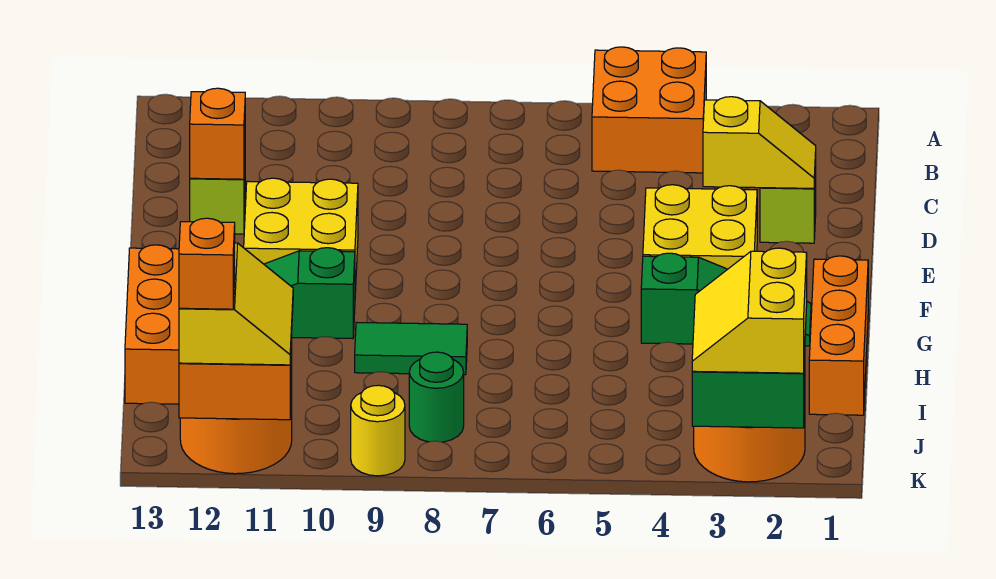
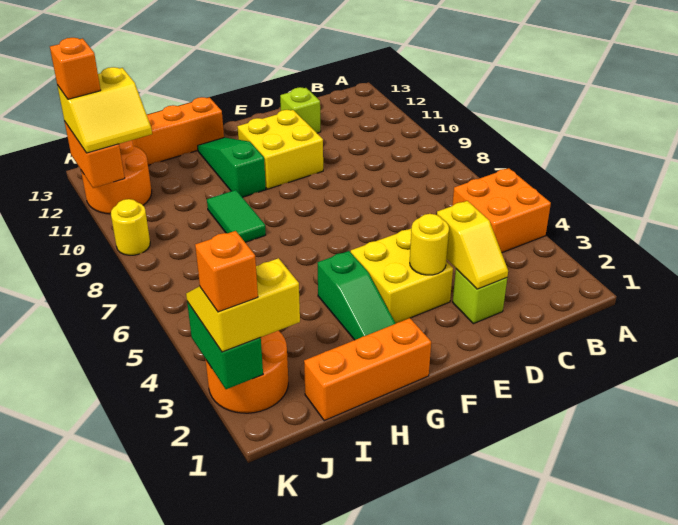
orange brick D12 level 2 -> orange brick K2 level 4
none -> yellow round brick E3 level 2
green round brick J8 level 1 -> none

